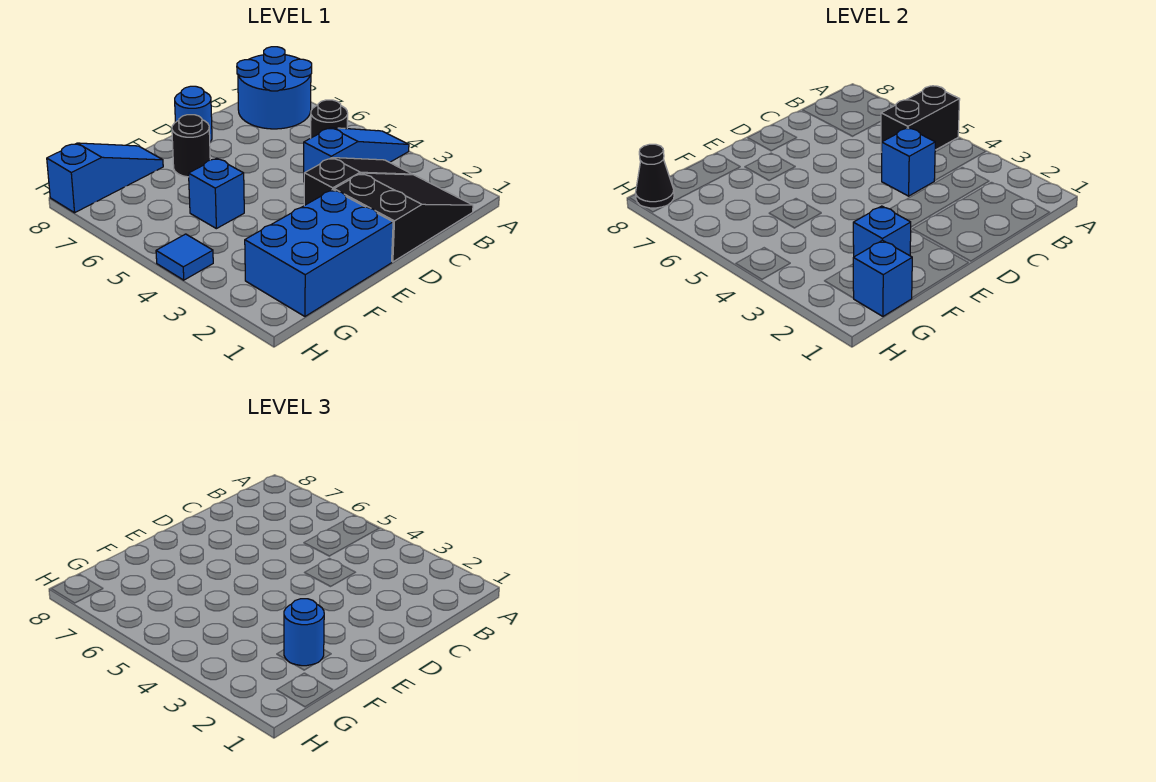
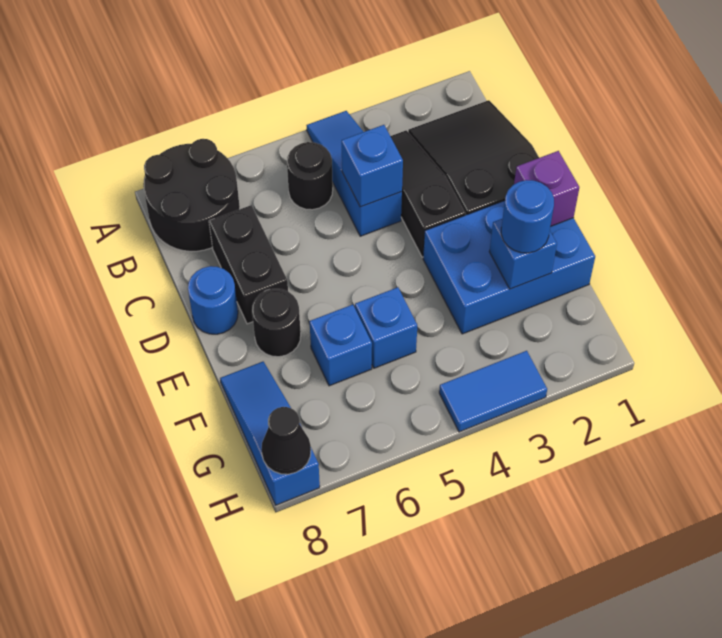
black brick A5:B5 level 2 -> black brick C7:D7 level 1
blue round brick A7:B8 level 1 -> black round brick A7:B8 level 1
blue brick E1:G2 level 1 -> blue brick E1:F3 level 1
none -> purple brick E1 level 2
blue brick G1 level 2 -> blue brick F6 level 1
blue tile H4 level 1 -> blue tile H3:H4 level 1

